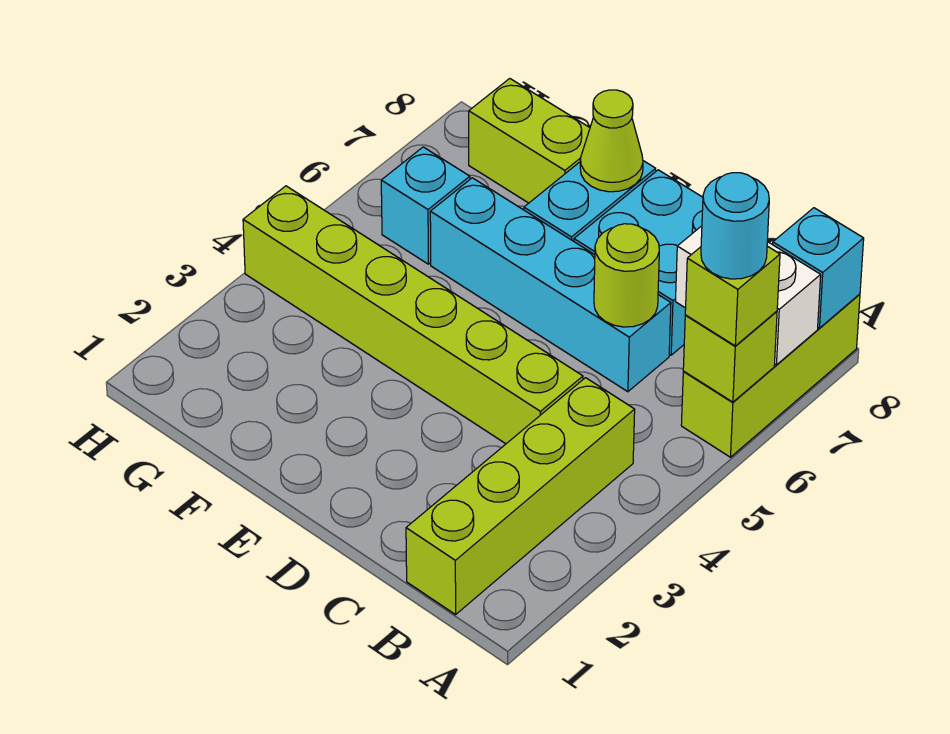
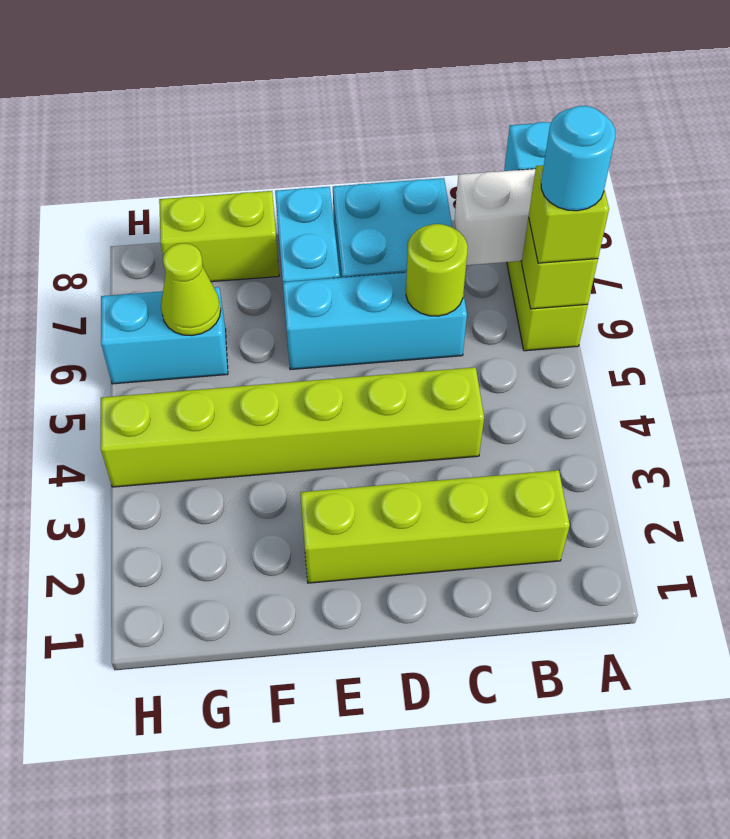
lime brick B1:B4 level 1 -> lime brick B2:E2 level 1
cyan brick C6:F6 level 1 -> cyan brick C6:E6 level 1
lime cone E8 level 2 -> lime cone G6 level 2
cyan brick G6 level 1 -> cyan brick G6:H6 level 1

